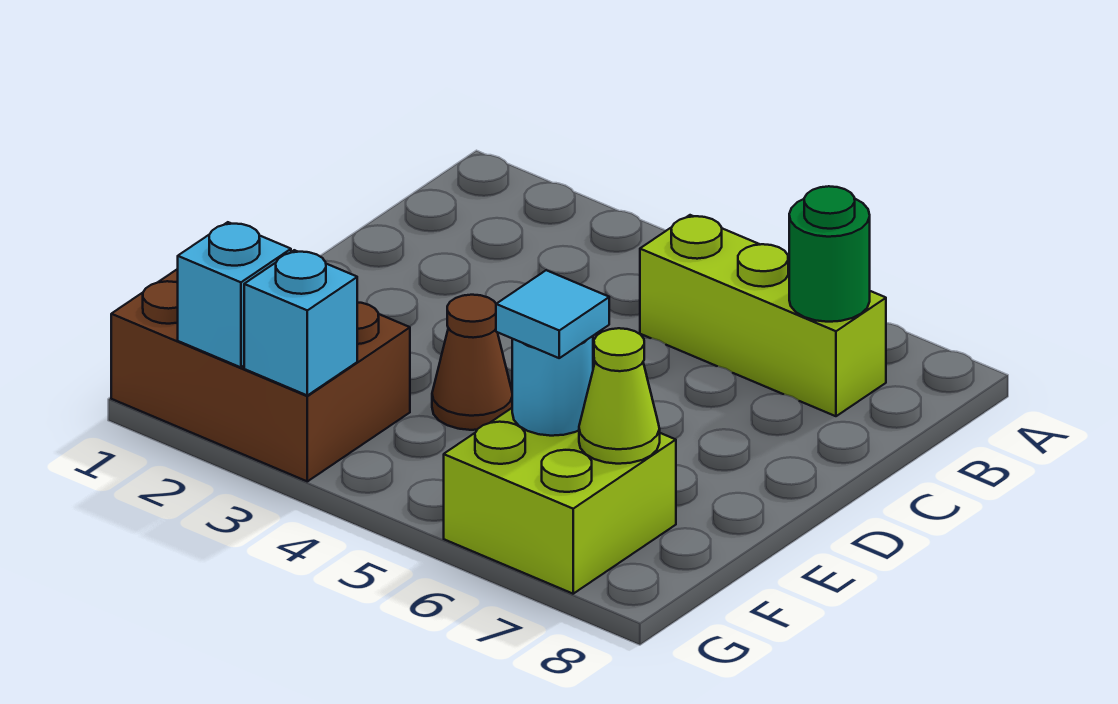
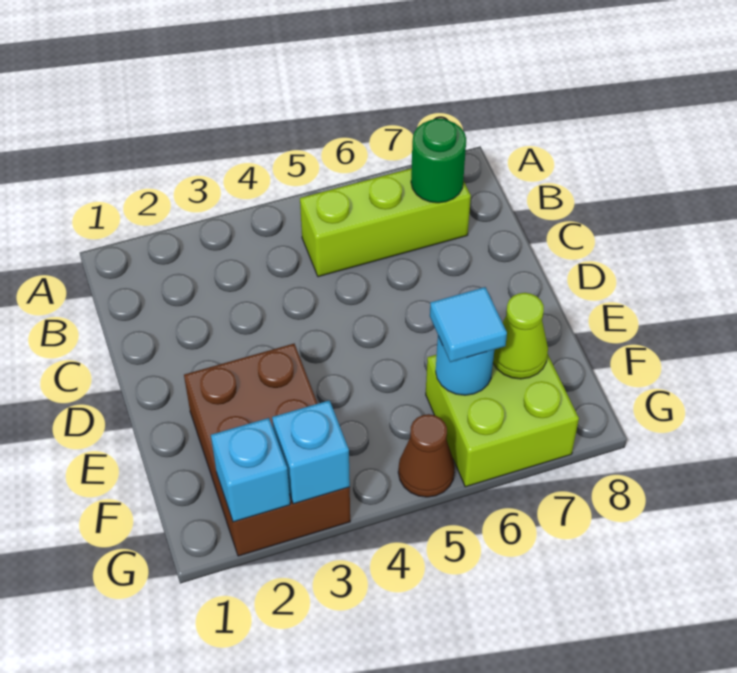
brown cone E4 level 1 -> brown cone G5 level 1
brown brick F1:G3 level 1 -> brown brick E2:G3 level 1

